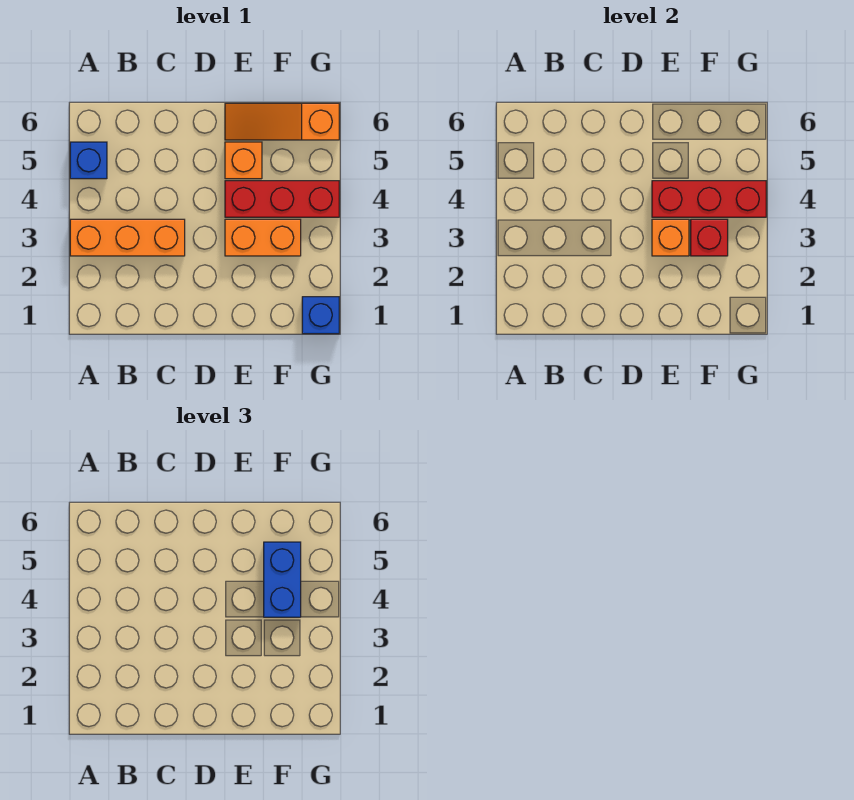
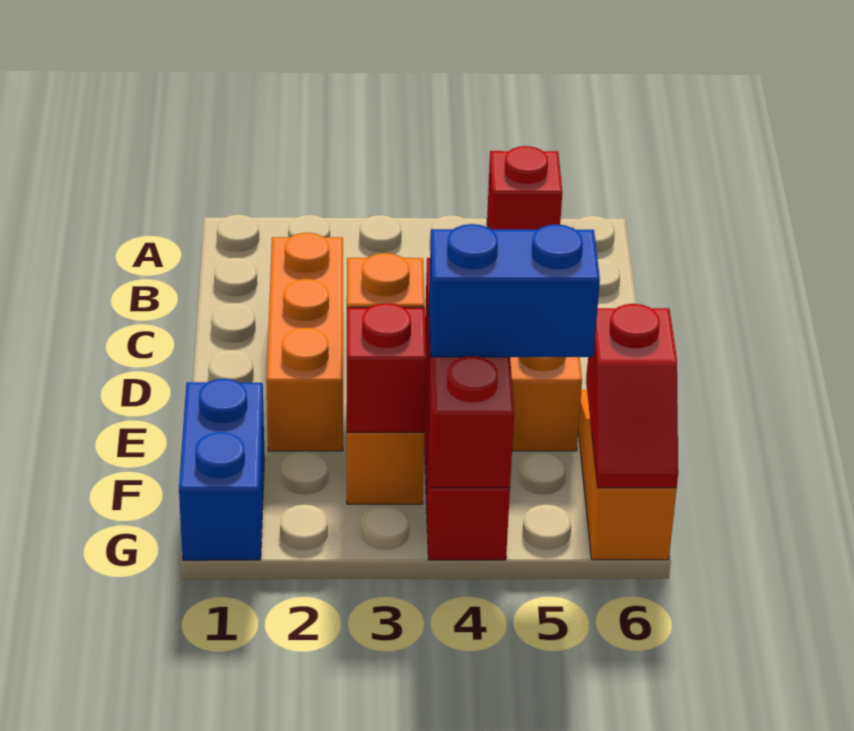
orange brick A3:C3 level 1 -> orange brick C2:E2 level 1
blue brick A5 level 1 -> red brick A5 level 1
none -> red slope F6:G6 level 2 top F
blue brick G1 level 1 -> blue brick F1:G1 level 1

